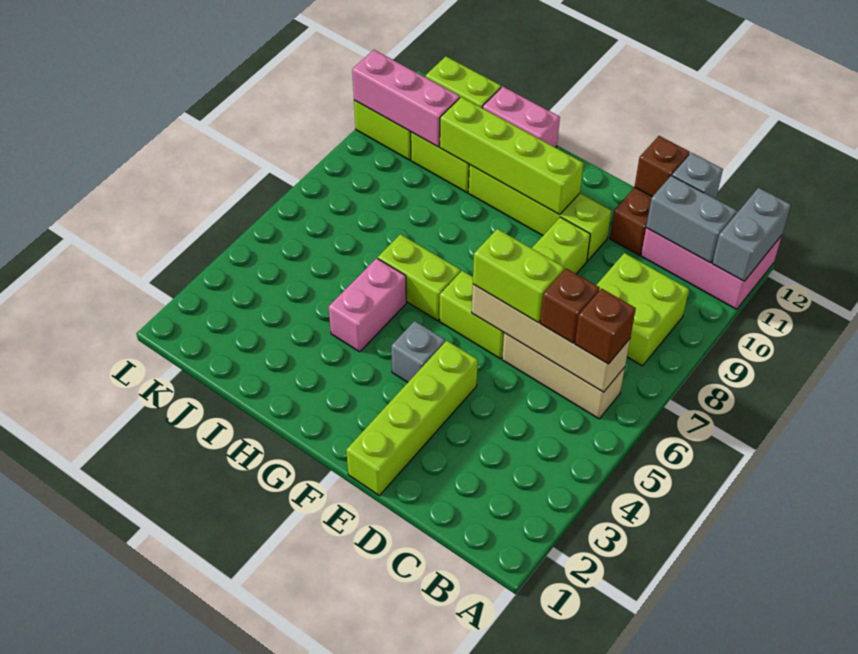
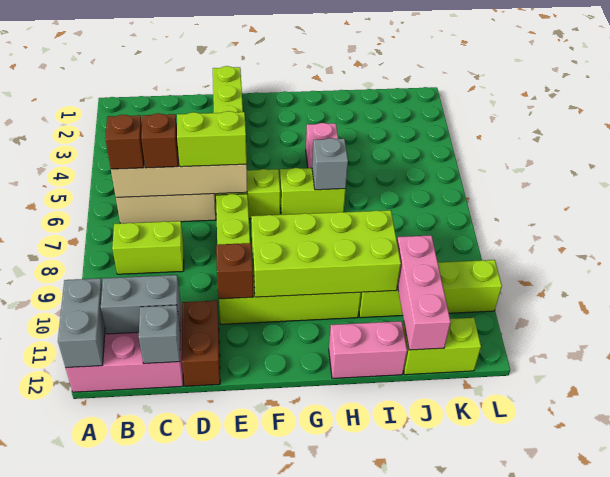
lime brick B8:C9 level 1 -> lime brick B8:C8 level 1
brown brick D12 level 2 -> brown brick E10 level 2
grey brick F4 level 1 -> grey brick H6 level 2
lime brick F10:I10 level 2 -> lime brick F9:I10 level 2
pink brick J10:L10 level 2 -> pink brick J10:J12 level 2

